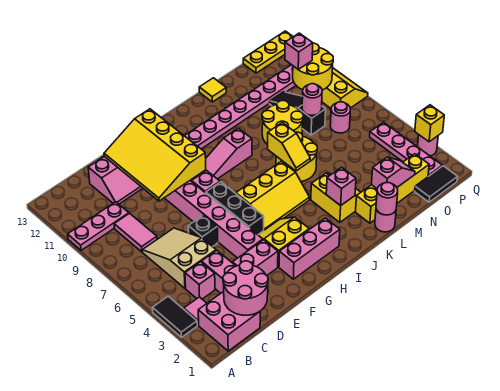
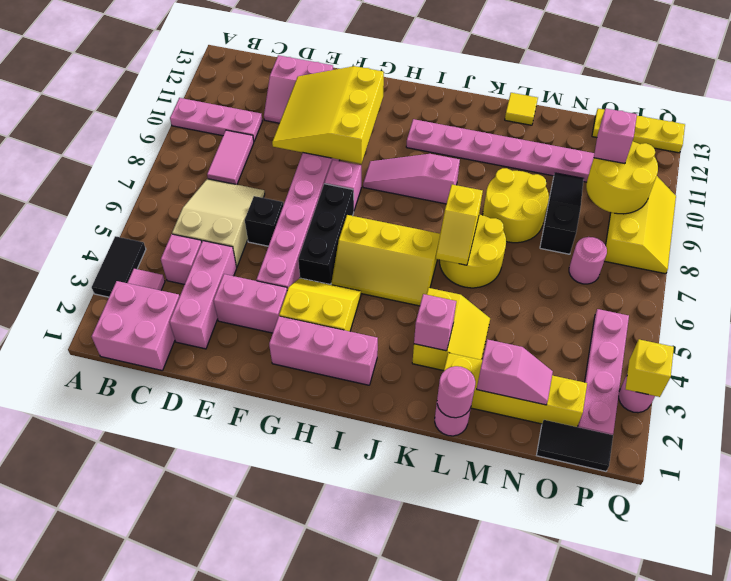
pink round brick C1:D2 level 2 -> none
yellow slope E9:G12 level 2 top G -> yellow slope E9:G11 level 2 top G
pink round brick N8 level 2 -> none

